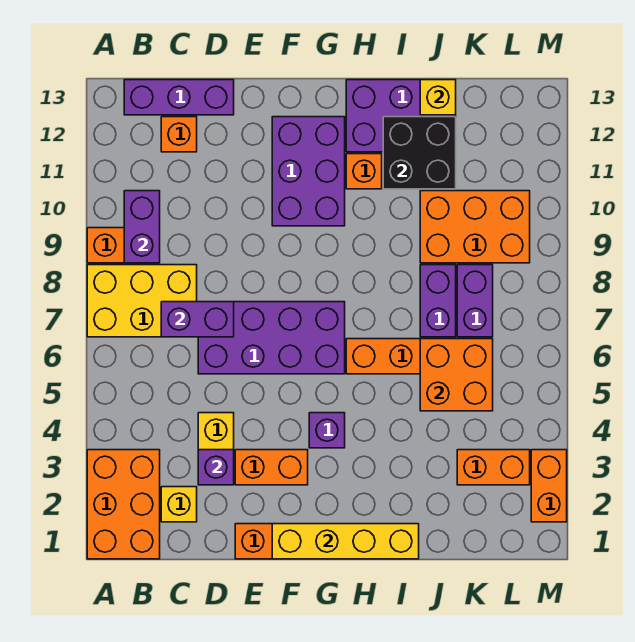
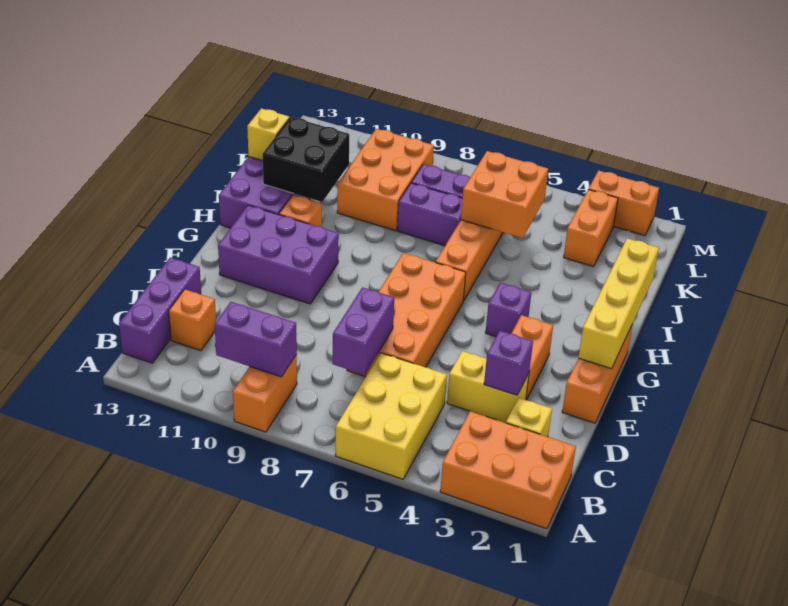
yellow brick A7:C8 level 1 -> yellow brick A5:C6 level 1
purple brick D6:G7 level 1 -> orange brick D6:G7 level 1

